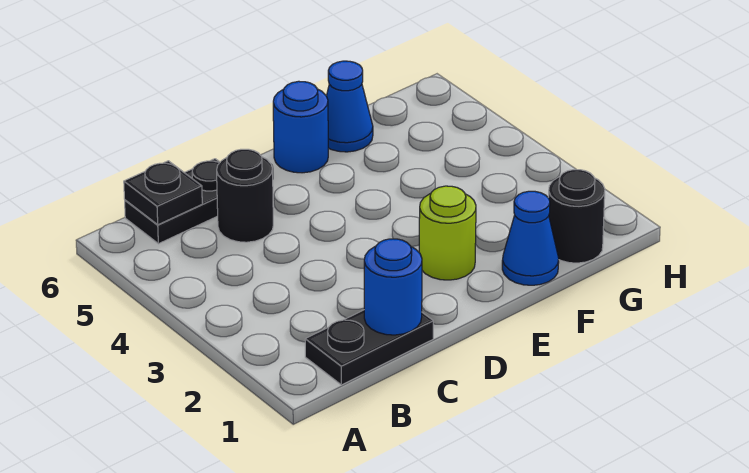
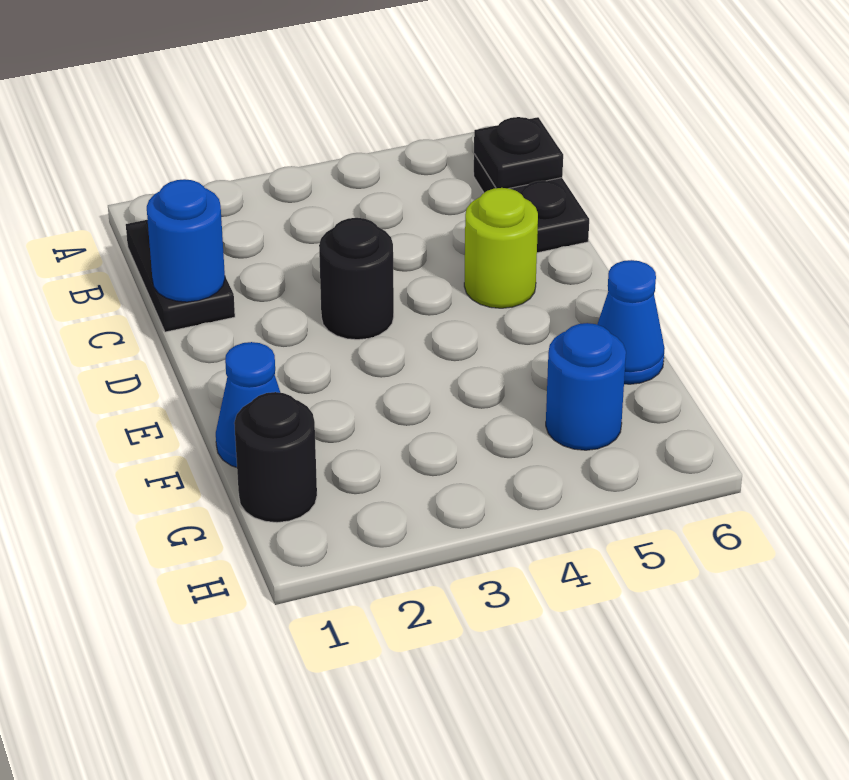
black round brick C5 level 1 -> black round brick D3 level 1
lime round brick E2 level 1 -> lime round brick D5 level 1
blue round brick E6 level 1 -> blue round brick G5 level 1

